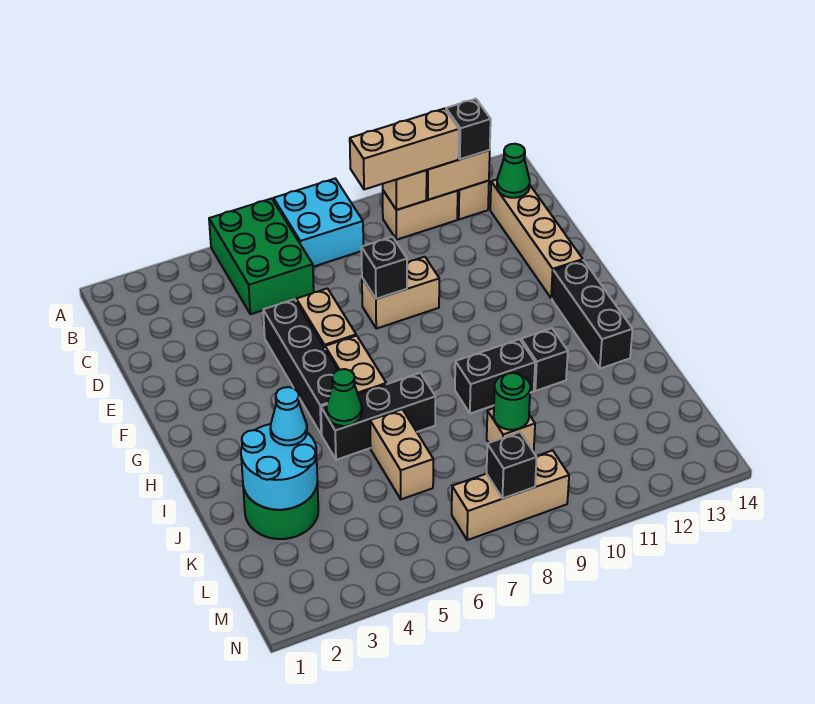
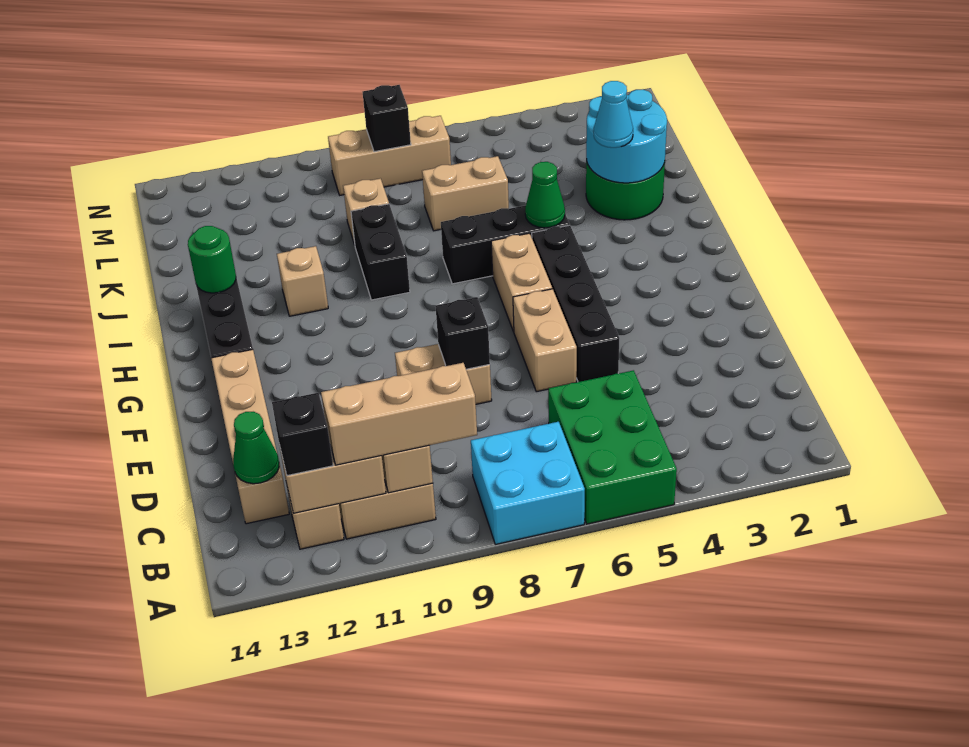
black brick I9:I10 level 1 -> black brick I9:J9 level 1
black brick I11 level 1 -> tan brick I11 level 1
tan brick J6:K6 level 1 -> tan brick K6:K7 level 1
green round brick K9 level 2 -> green round brick I13 level 2

